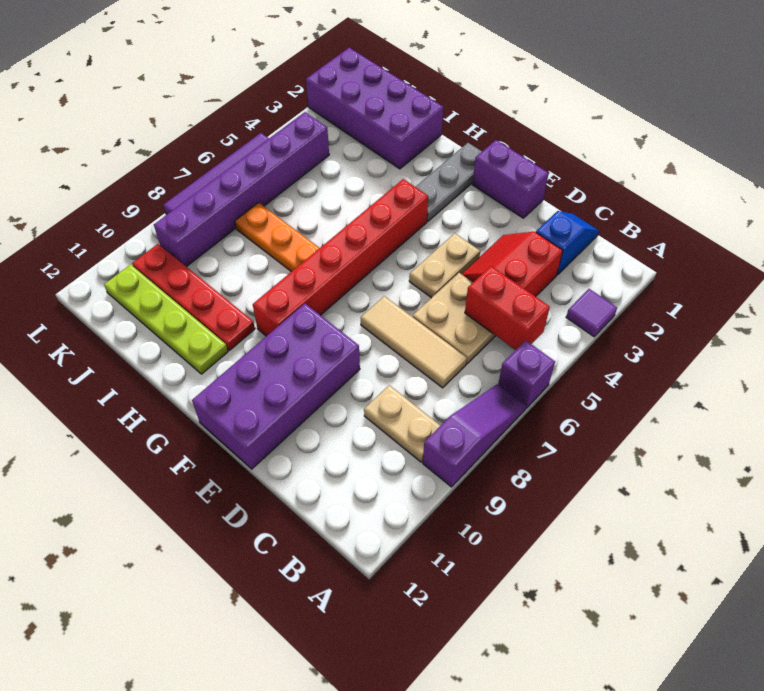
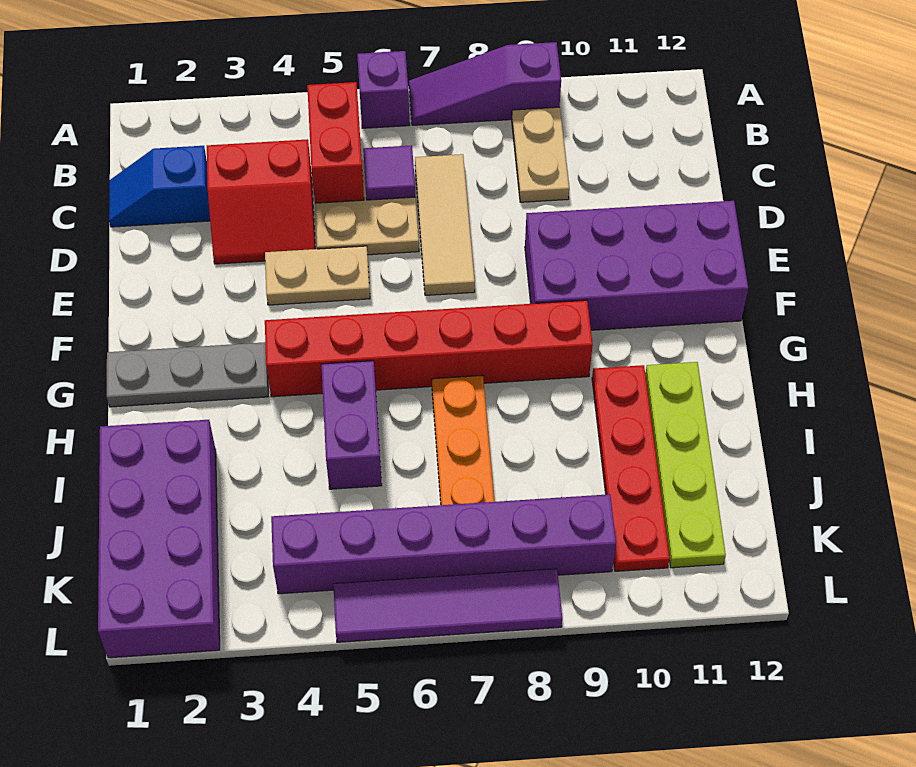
purple tile A3 level 1 -> purple tile C6 level 2
purple brick E1:F1 level 1 -> purple brick H5:I5 level 1

